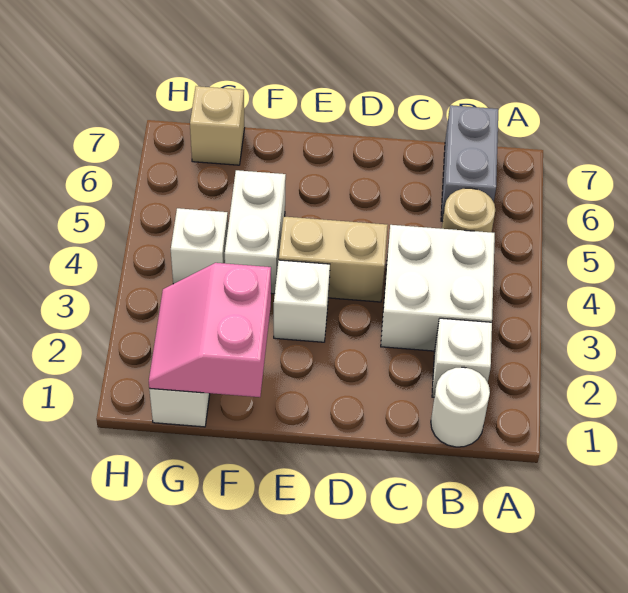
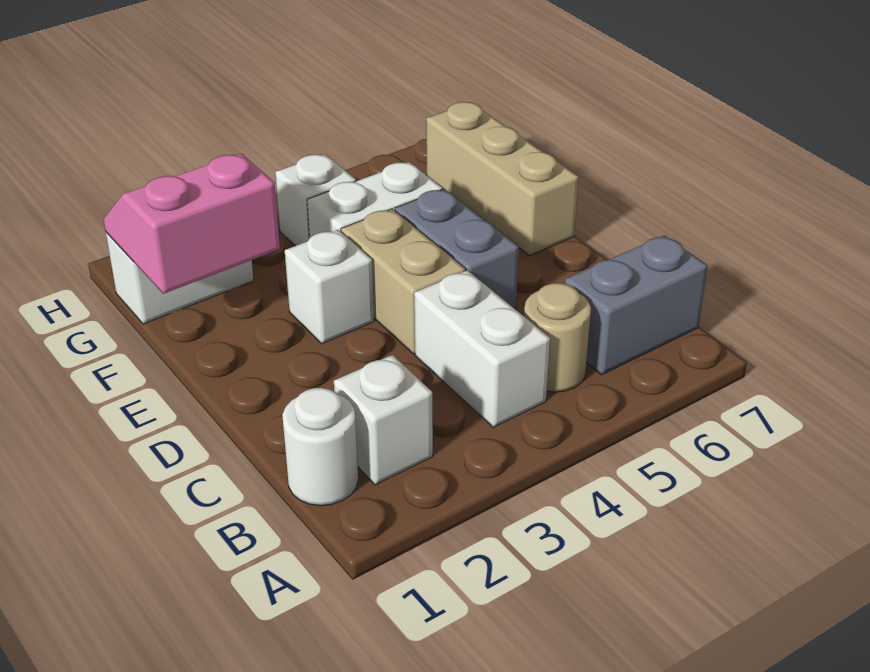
white brick B3:C4 level 1 -> white brick B4:C4 level 1
none -> grey brick D5:E5 level 1
tan brick G7 level 1 -> tan brick E7:G7 level 1

